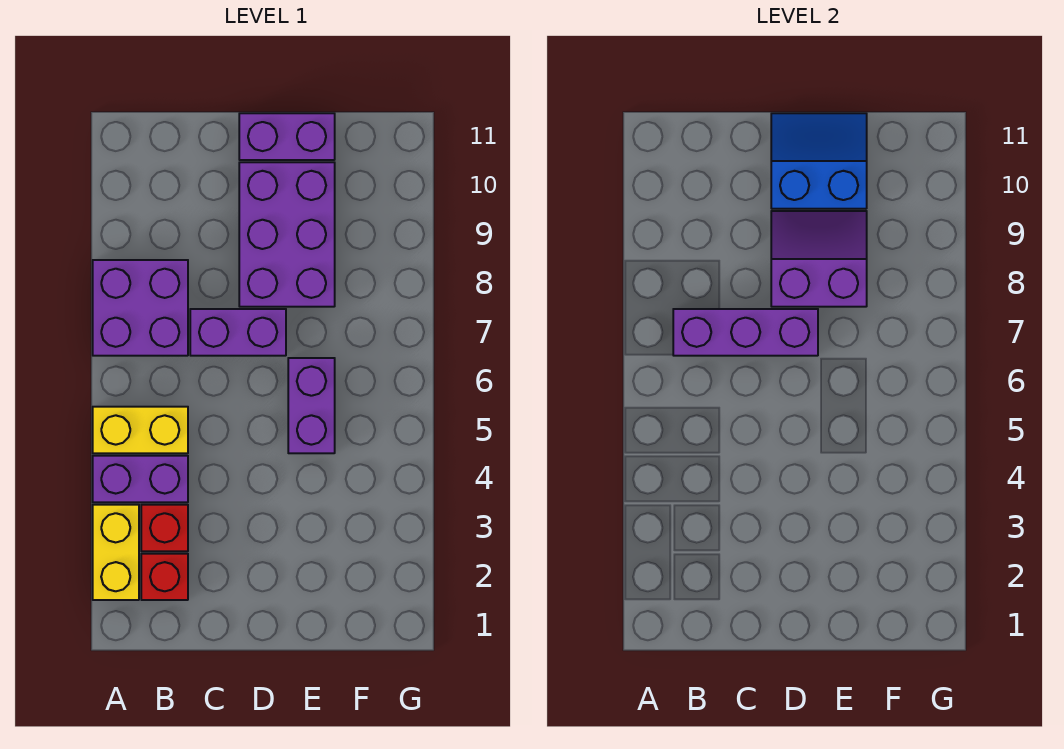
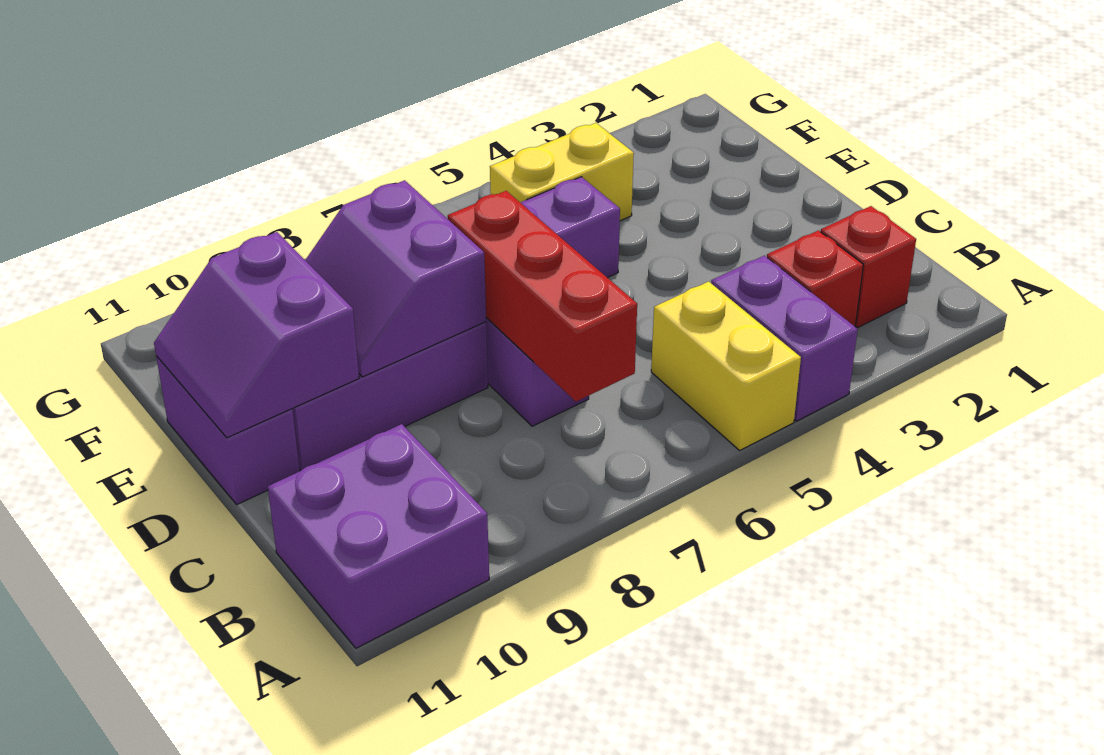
yellow brick A2:A3 level 1 -> yellow brick F4:F5 level 1
purple brick A7:B8 level 1 -> purple brick A10:B11 level 1
purple brick B7:D7 level 2 -> red brick B7:D7 level 2
blue slope D10:E11 level 2 top 10 -> purple slope D10:E11 level 2 top 10

